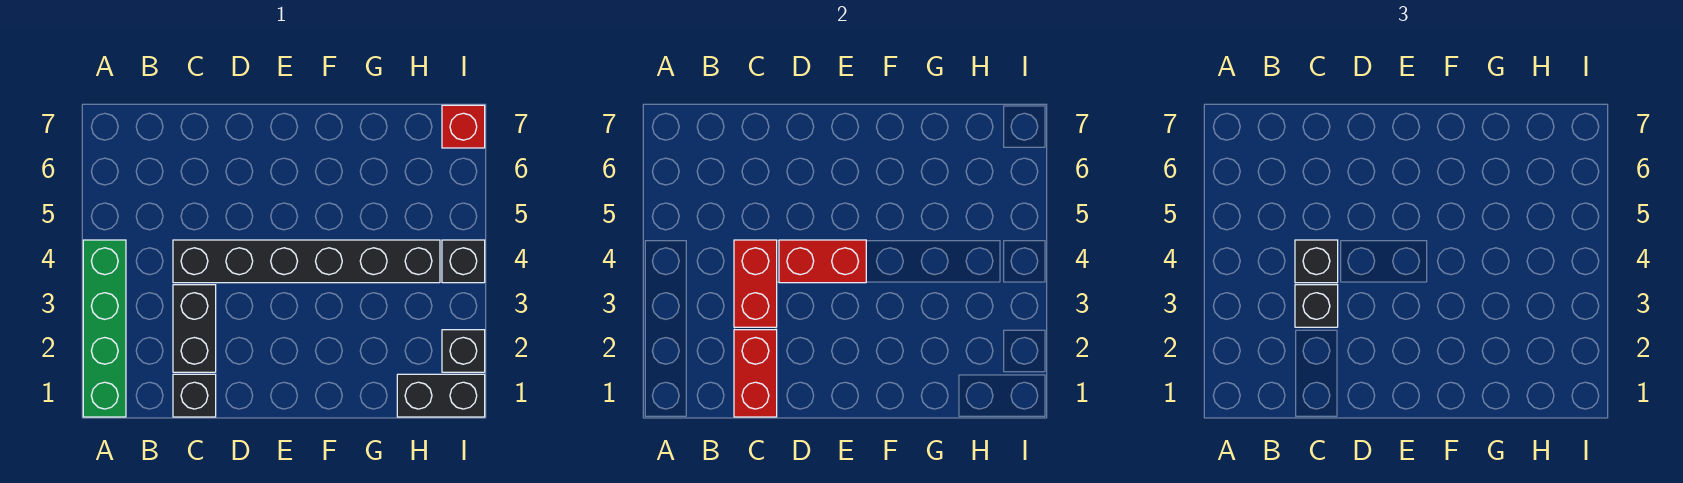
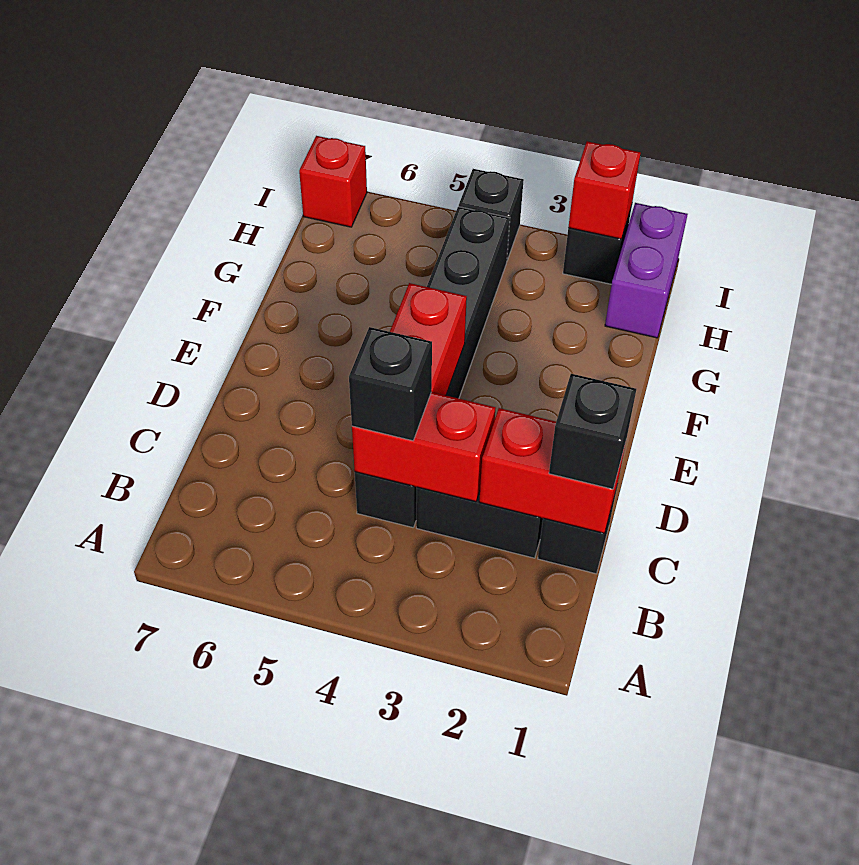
green brick A1:A4 level 1 -> none
black brick C3 level 3 -> black brick C1 level 3
black brick H1:I1 level 1 -> purple brick H1:I1 level 1
none -> red brick I2 level 2

